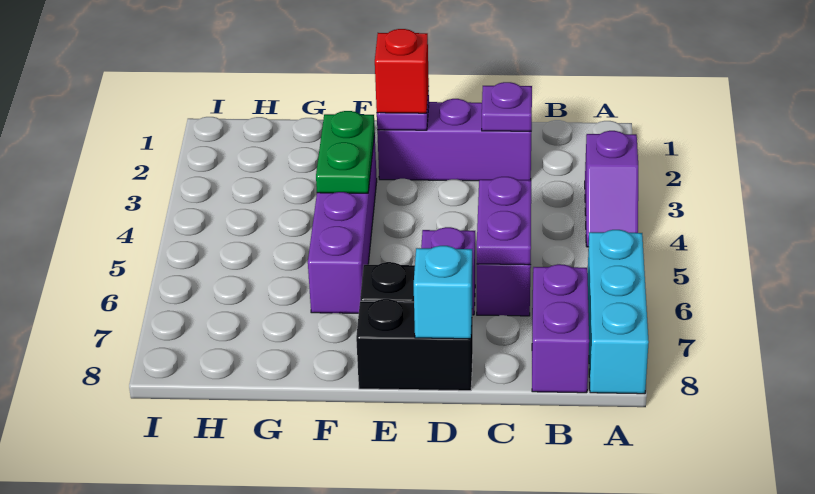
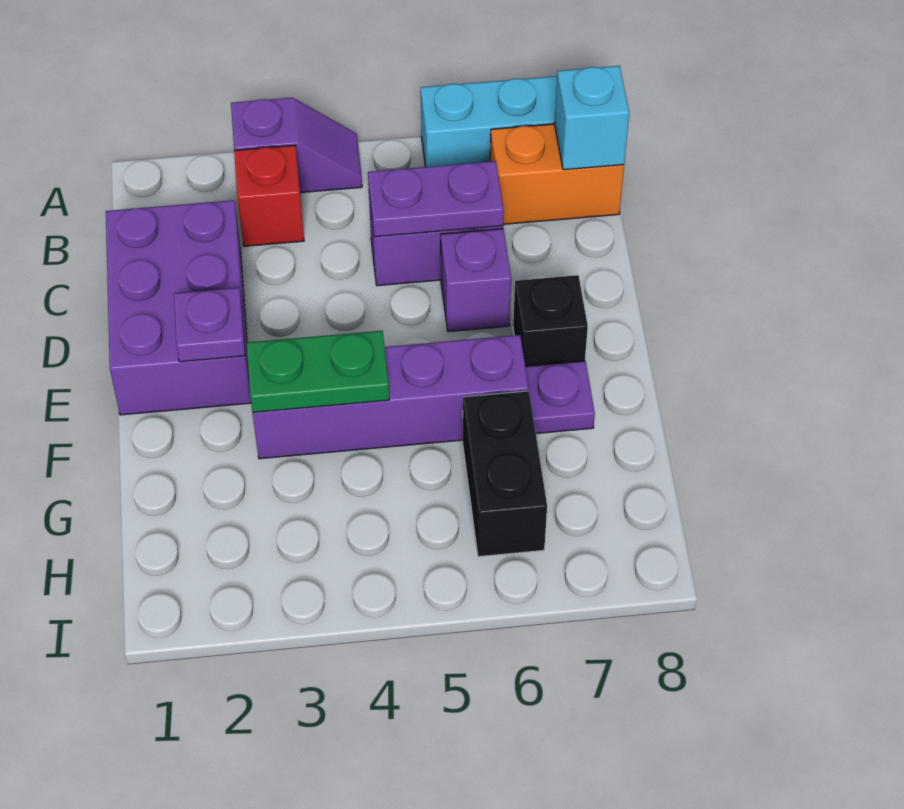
purple brick B7:B8 level 1 -> orange brick B7:B8 level 1
purple brick C2:E2 level 1 -> purple brick C1:E2 level 1
purple plate C2 level 2 -> purple plate F7 level 1
black brick D8:E8 level 1 -> black brick G6:H6 level 1
cyan brick D8 level 2 -> cyan brick B8 level 2
red brick E2 level 3 -> red brick B3 level 1

